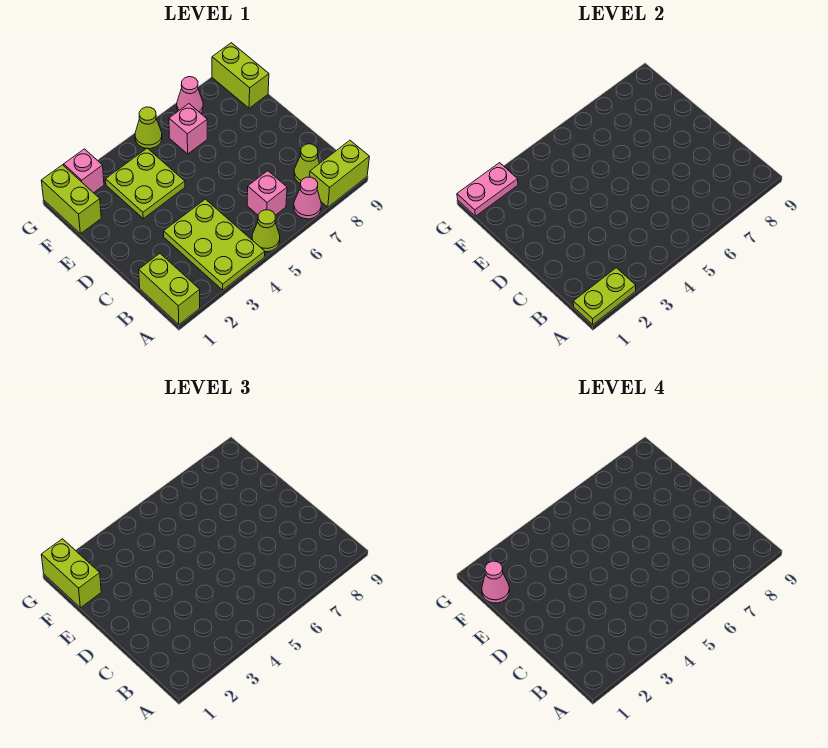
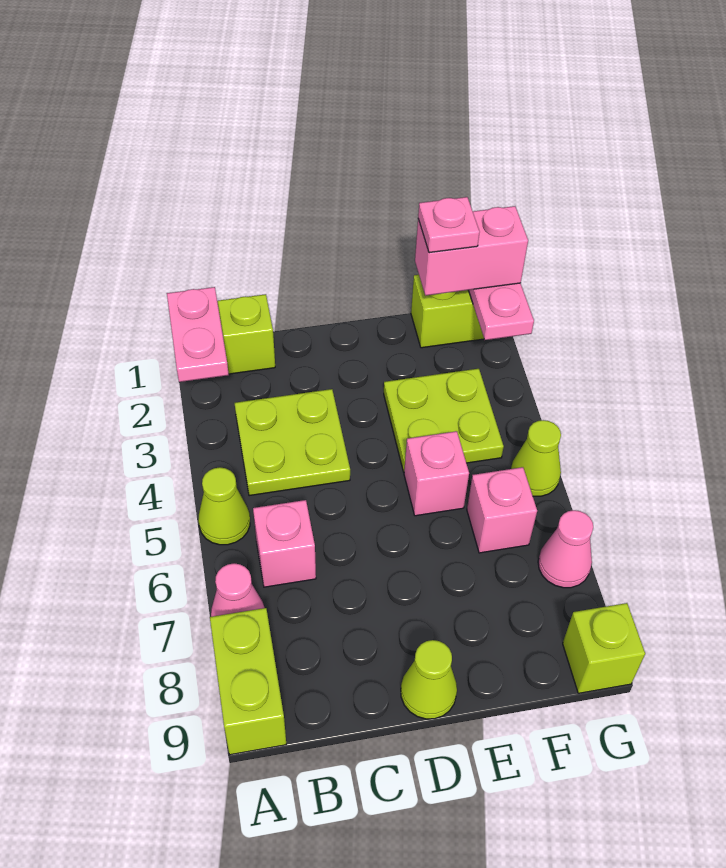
lime plate A1:A2 level 2 -> pink plate A1:A2 level 2
lime plate A3:C4 level 1 -> lime plate B3:C4 level 1
lime cone B8 level 1 -> lime cone D9 level 1
lime brick F1:G1 level 3 -> pink brick F1:G1 level 3
pink cone F1 level 4 -> pink plate F1 level 4
lime brick F9:G9 level 1 -> lime brick G9 level 1
pink brick G2 level 1 -> pink brick E5 level 1

